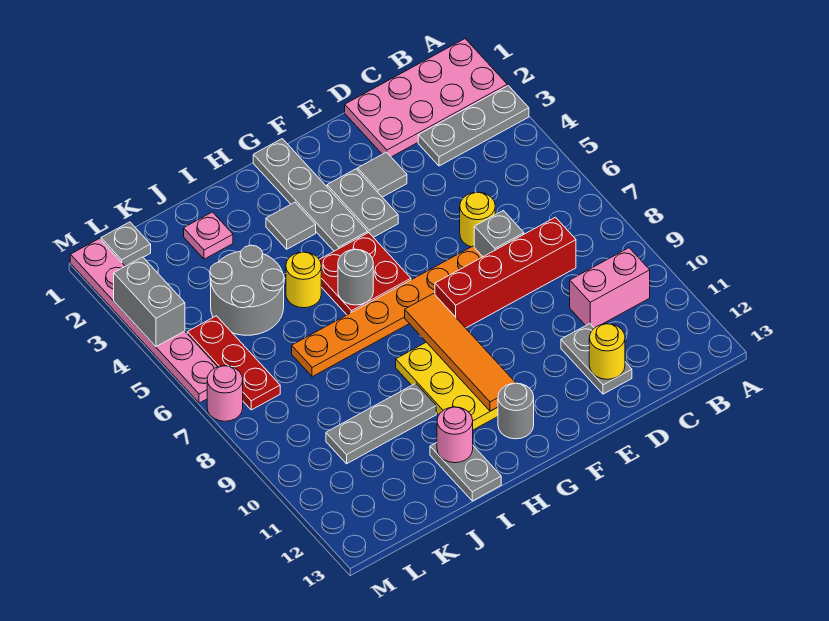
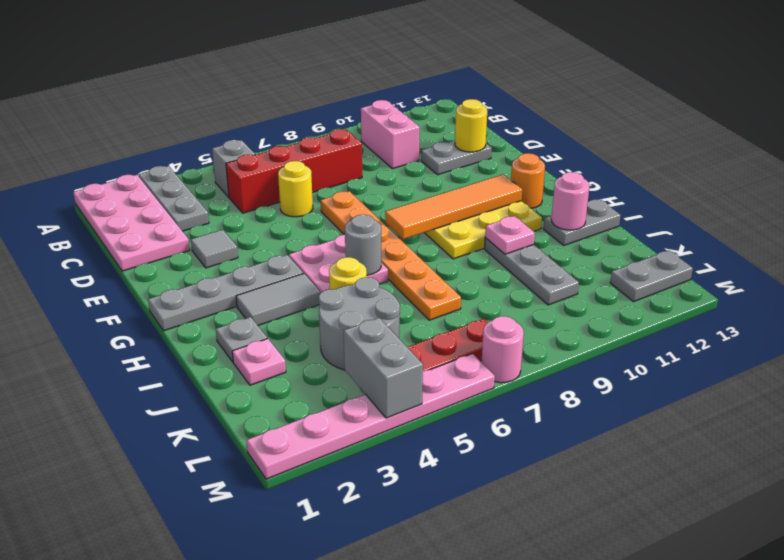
red brick C8:F8 level 1 -> red brick C5:C8 level 1
grey brick D7 level 1 -> grey brick B5 level 1
grey plate F3:F4 level 1 -> grey plate L12:L13 level 1
red plate G5:H6 level 1 -> pink plate G5:H6 level 1
grey round brick G12 level 1 -> orange round brick G12 level 1
grey tile H3 level 1 -> grey tile H3:H4 level 1
none -> pink plate I10 level 2
grey plate L1 level 1 -> grey plate I2 level 1
grey brick M3:M4 level 2 -> grey brick L4:M4 level 2

